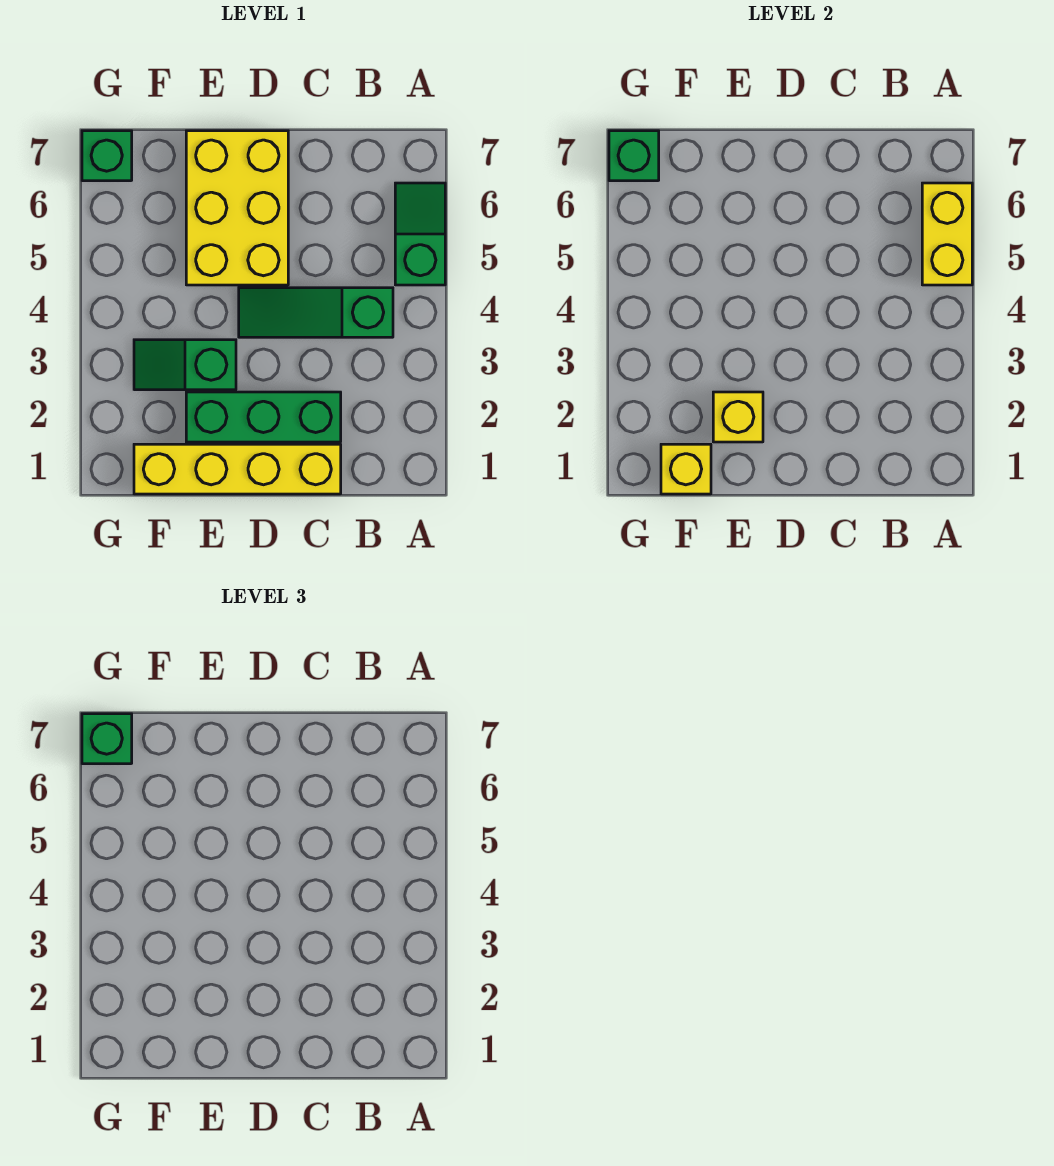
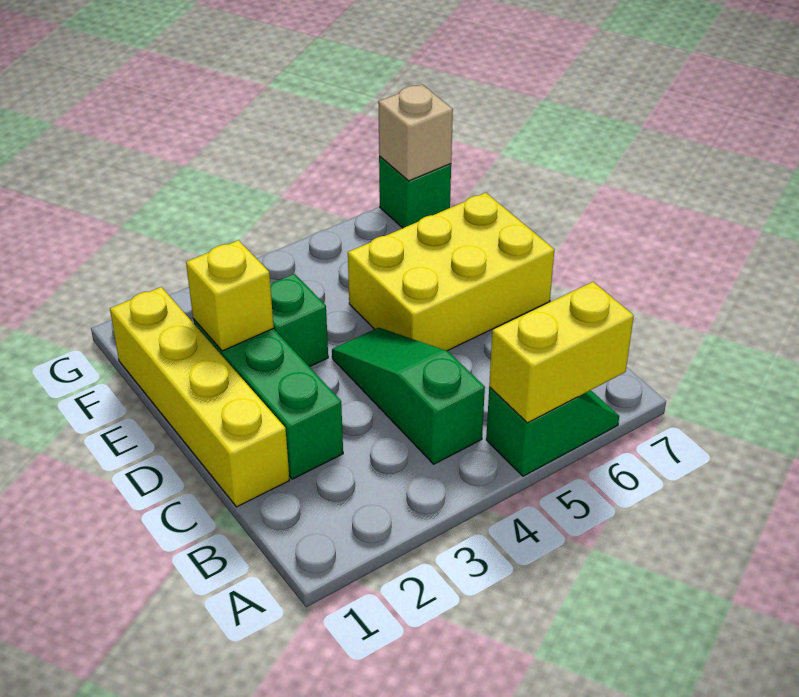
yellow brick F1 level 2 -> none
green brick G7 level 2 -> tan brick G7 level 2
green brick G7 level 3 -> none

